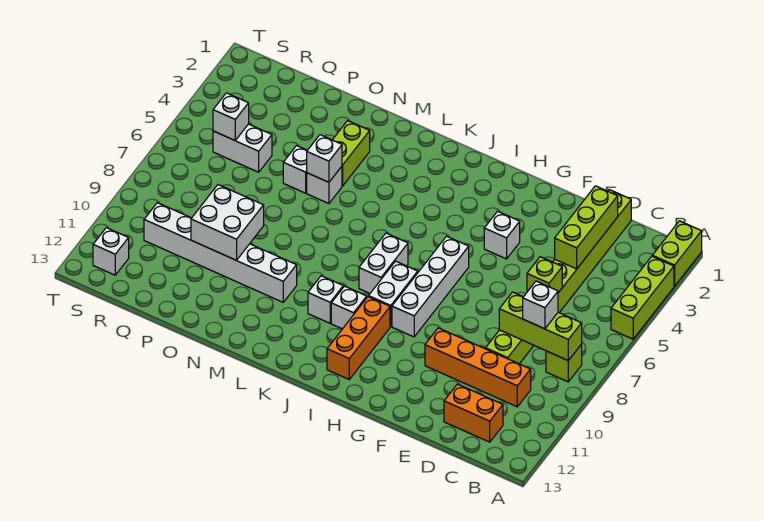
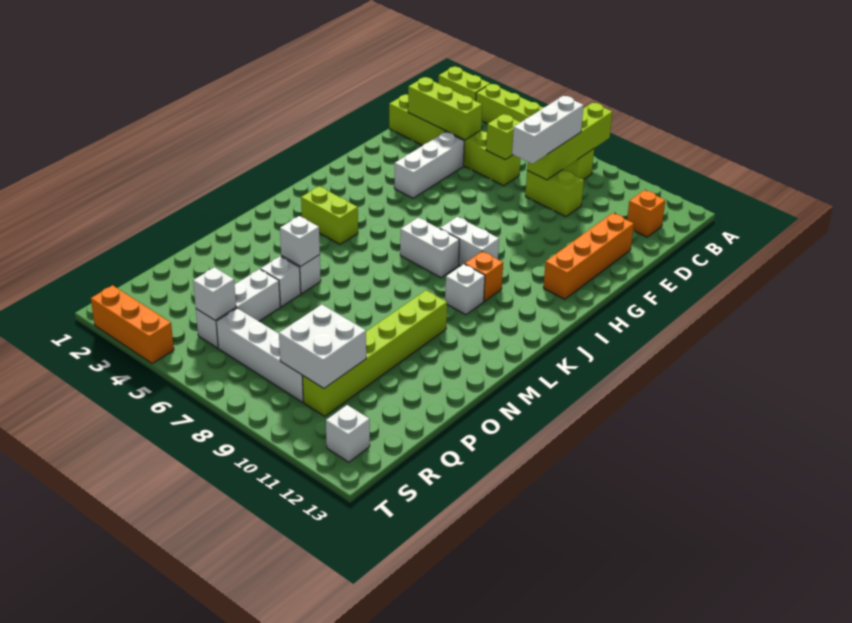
lime brick B8:D8 level 2 -> lime brick A8:D8 level 2
white brick C8 level 3 -> white brick C8:E8 level 3
orange brick C10:F10 level 1 -> orange brick E12:H12 level 1
orange brick C12:D12 level 1 -> orange brick C12 level 1
white brick G4 level 1 -> white brick E4:G4 level 1
white brick H6:H9 level 1 -> white brick R6:R9 level 1
orange brick I10:I12 level 1 -> orange brick T2:T4 level 1
white brick J10 level 1 -> orange brick J10 level 1
white brick M10:R10 level 1 -> lime brick M10:R10 level 1
lime brick N3:N4 level 1 -> lime brick K3:K4 level 1
white brick O9:P10 level 2 -> white brick Q9:R10 level 2
white brick Q5:R5 level 1 -> white brick P5:R5 level 1

